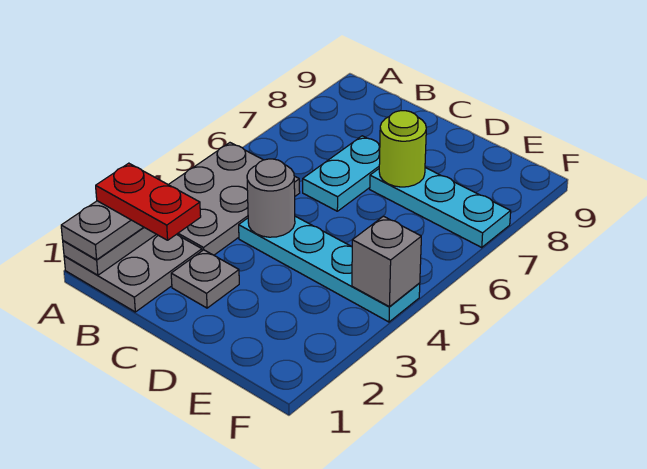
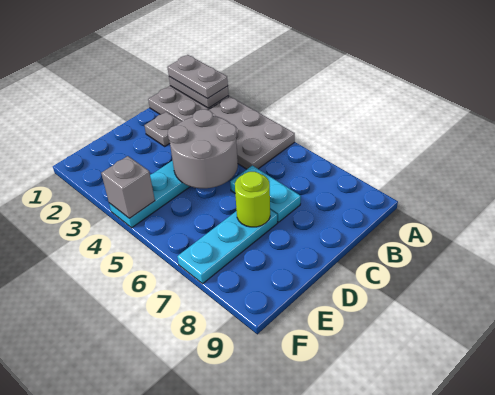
red plate A2:B2 level 4 -> none
grey round brick C4 level 2 -> grey round brick C4:D5 level 2

